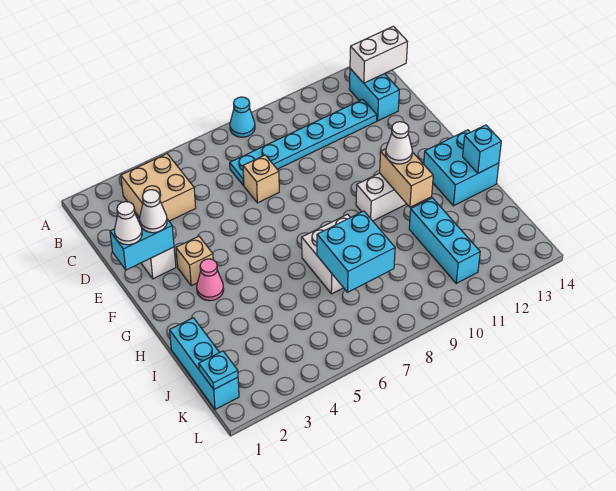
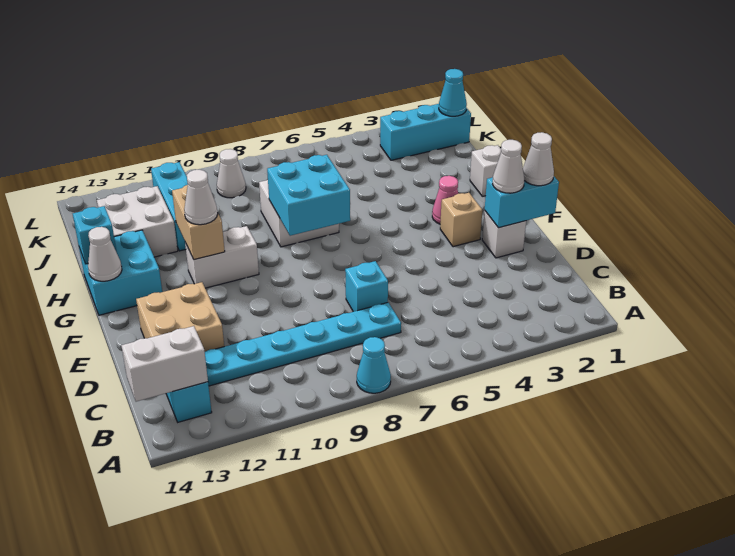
tan brick B3:C4 level 1 -> tan brick D12:E13 level 1
tan brick D7 level 1 -> cyan brick D7 level 1
none -> white cone G14 level 2
none -> white brick H1 level 1
cyan brick I1:K1 level 1 -> cyan brick K1:K3 level 1
cyan brick I7:J8 level 2 -> cyan brick G7:H8 level 2
none -> white brick I12:J13 level 1
cyan plate K1 level 2 -> cyan cone K1 level 2
none -> white cone K9 level 1

